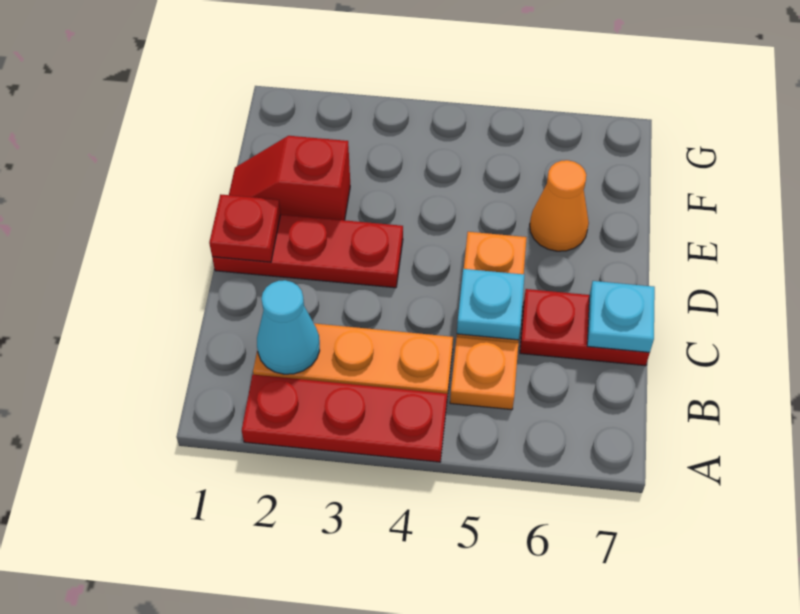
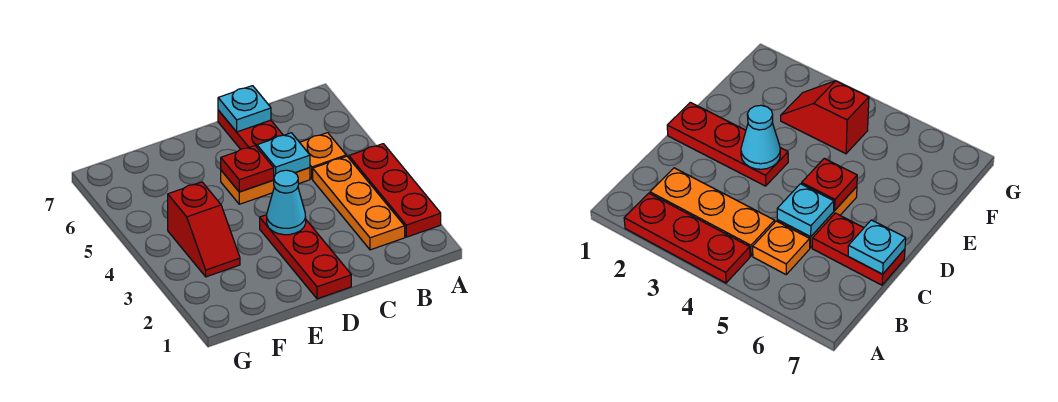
cyan cone B2 level 2 -> cyan cone D3 level 2
red plate D1 level 2 -> red plate D5 level 2
red slope E1:E2 level 1 top 2 -> red slope F3:F4 level 1 top 4
orange cone E6 level 1 -> none

